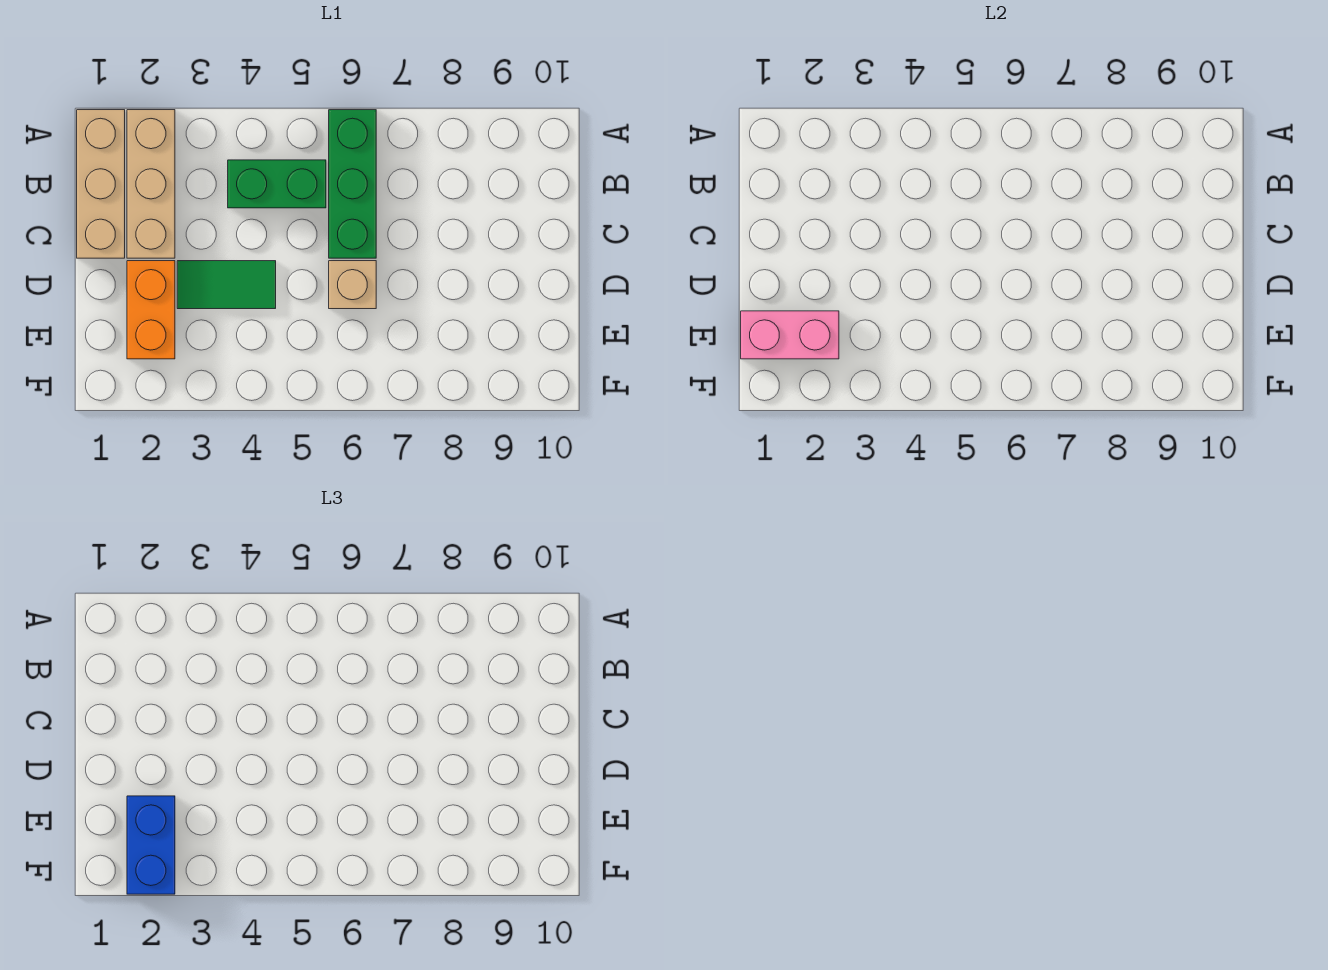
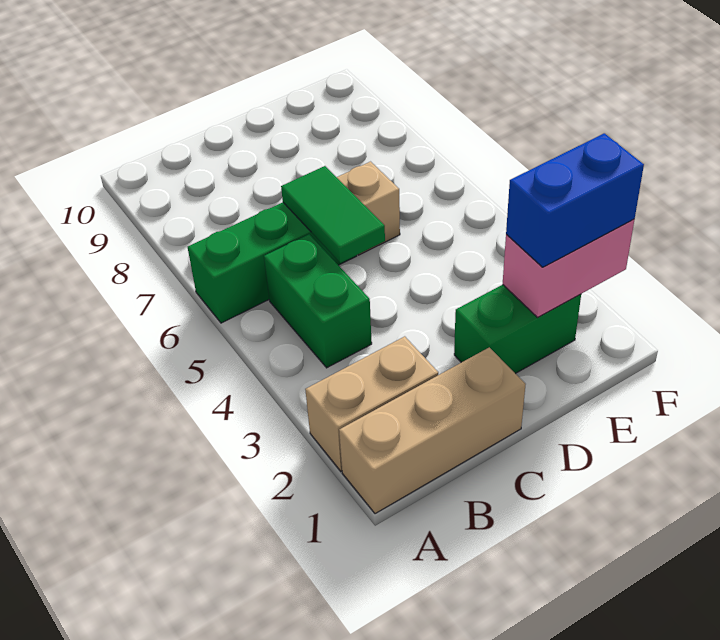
tan brick A2:C2 level 1 -> tan brick A2:B2 level 1
orange brick D2:E2 level 1 -> green brick D2:E2 level 1
green tile D3:D4 level 1 -> green tile C5:C6 level 2
pink brick E1:E2 level 2 -> pink brick E2:F2 level 2

